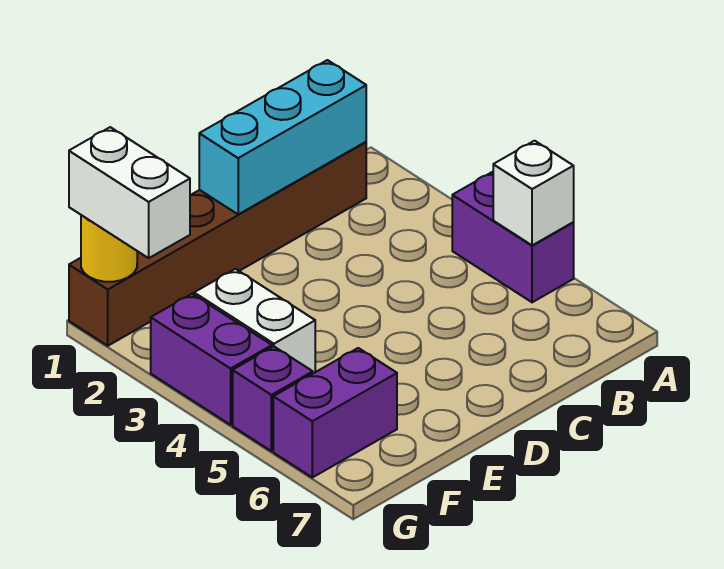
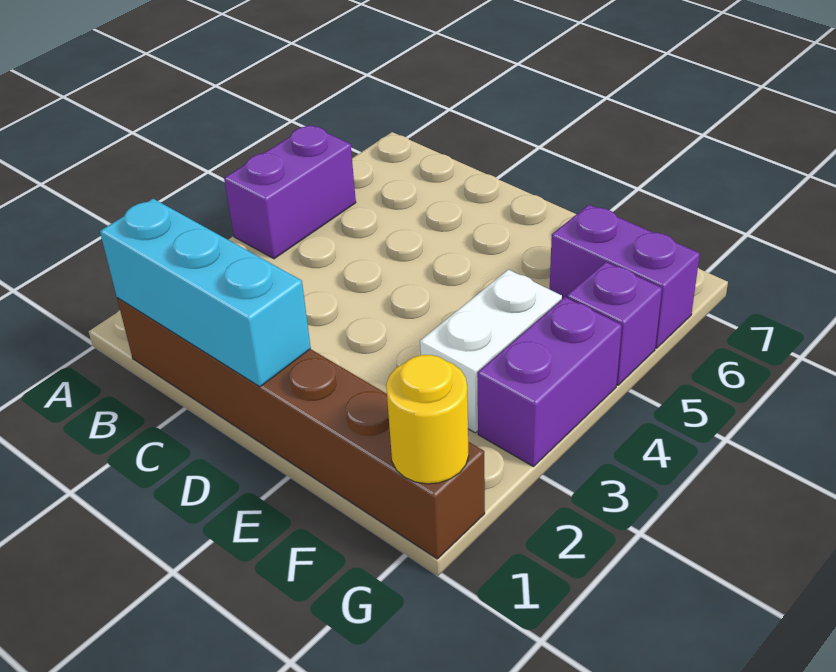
white brick A5 level 2 -> none
white brick G1:G2 level 3 -> none

